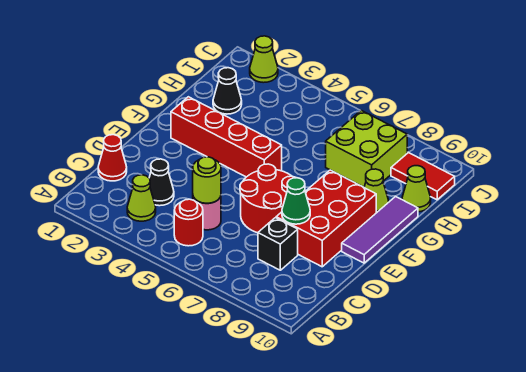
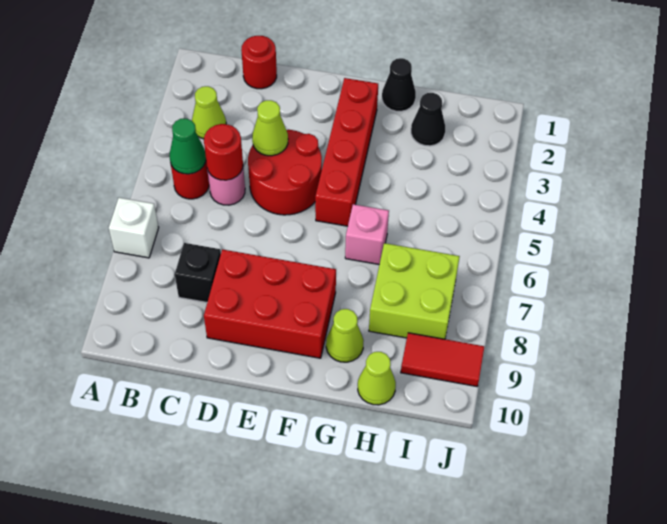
none -> white brick A7 level 1
red cone C1 level 1 -> red round brick C1 level 1
black cone C3 level 1 -> black cone G1 level 1
lime round brick C5 level 2 -> red round brick C5 level 2
red round brick D6:E7 level 1 -> red round brick D4:E5 level 1
green cone D8 level 2 -> green cone B5 level 2
purple tile E10:G10 level 1 -> none
none -> pink brick G6 level 1
red tile I9:I10 level 1 -> red tile I9:J9 level 1
lime cone J2 level 1 -> lime cone D4 level 2

